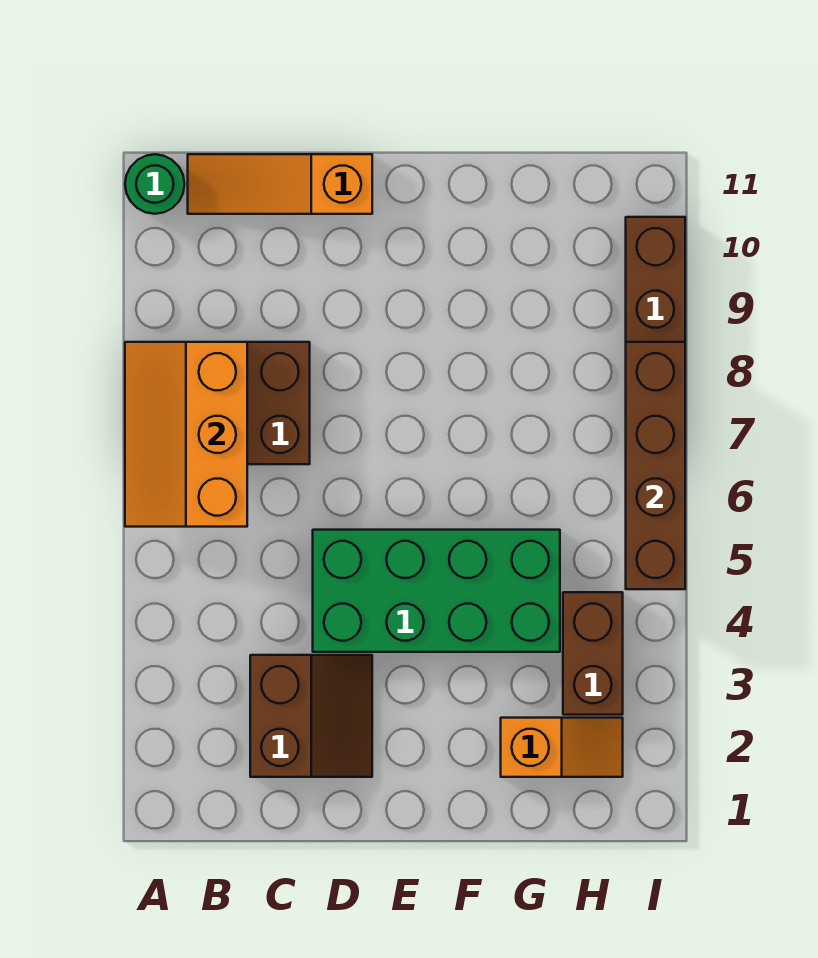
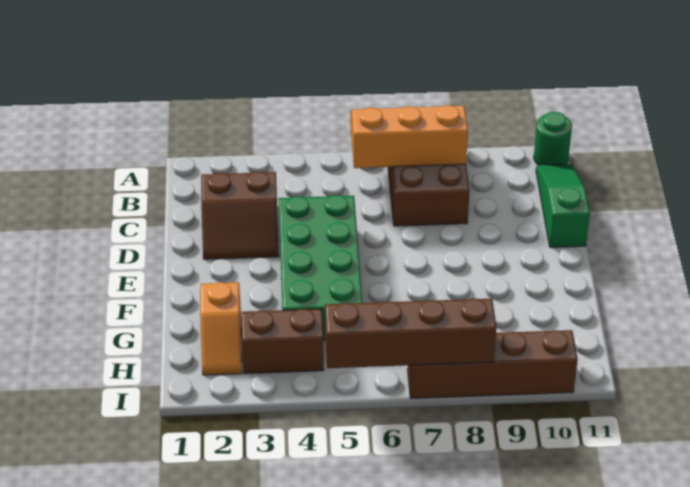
orange slope B11:D11 level 1 top D -> green slope B11:D11 level 1 top D

